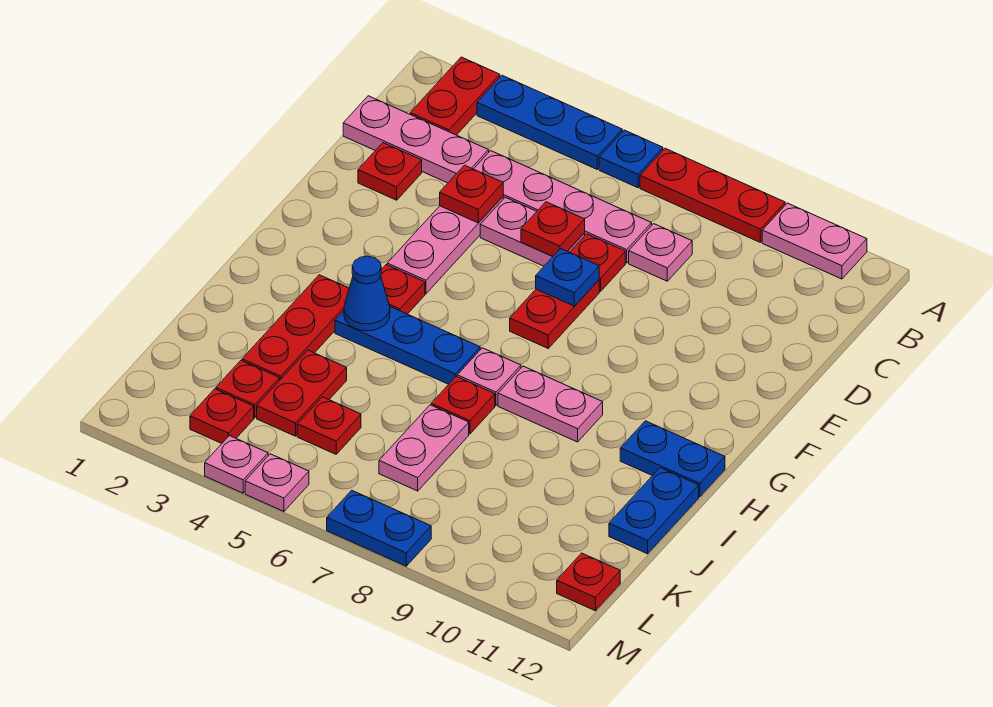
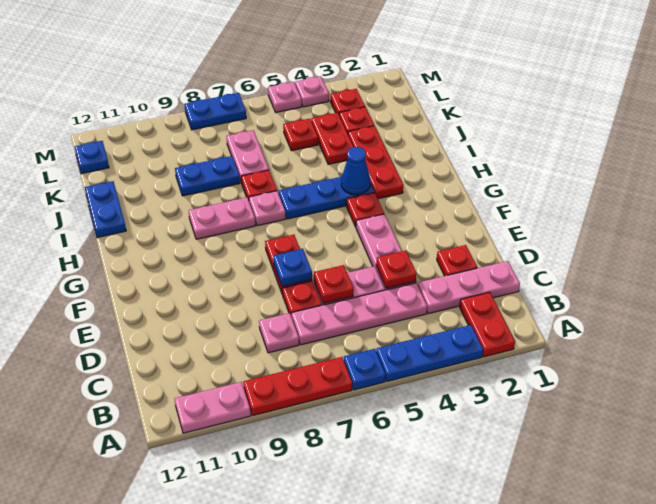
blue plate H11:H12 level 1 -> blue plate J8:J9 level 1
red plate L12 level 1 -> blue plate L12 level 1

